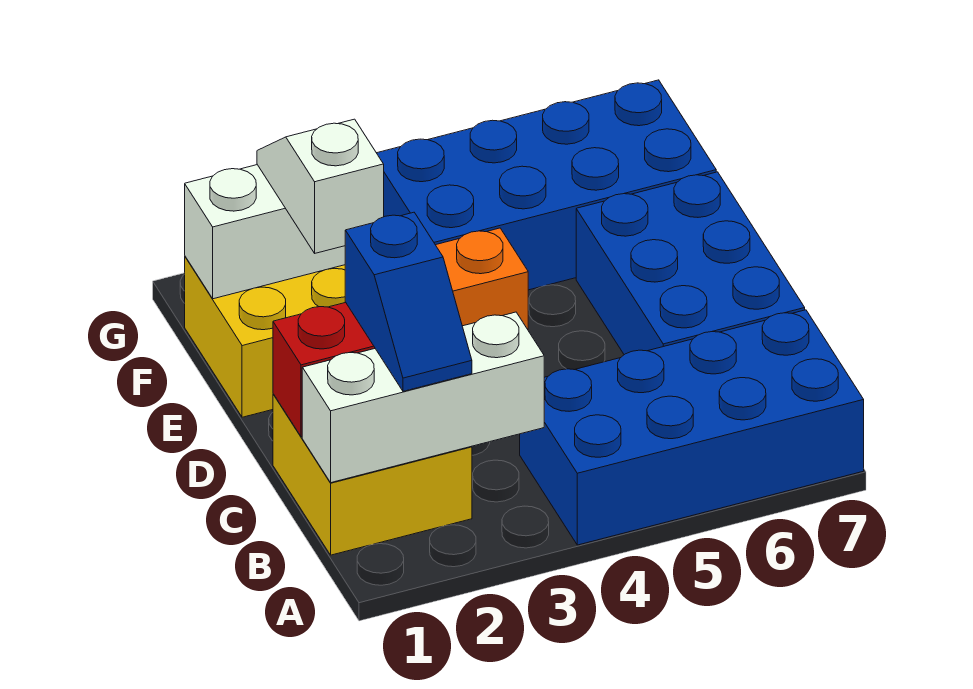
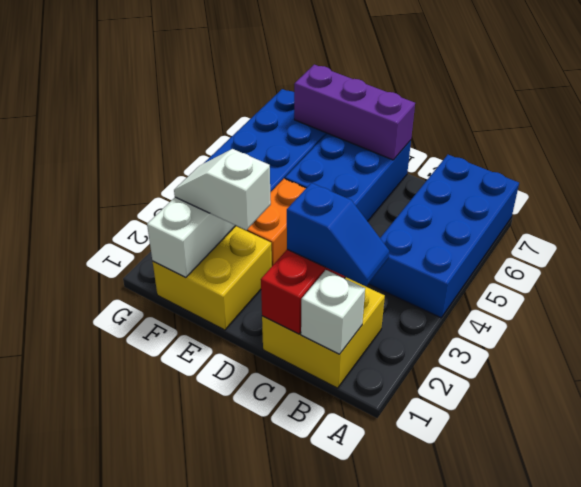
white brick B1:B3 level 2 -> white brick B1 level 2
blue brick C6:E7 level 1 -> blue brick D5:E7 level 1
none -> purple brick D7:F7 level 2

